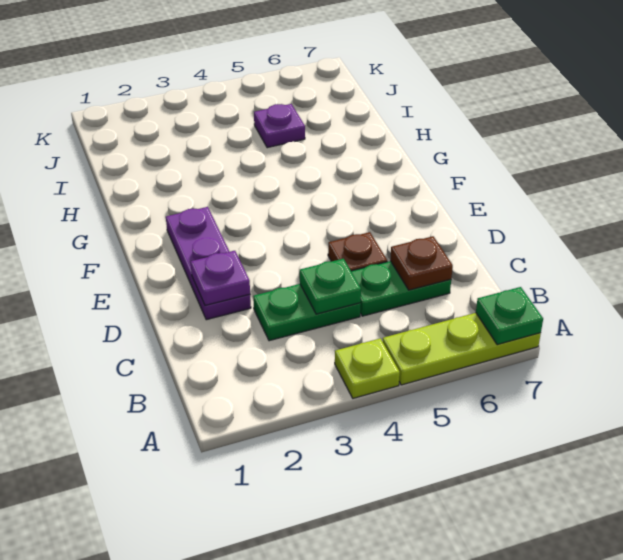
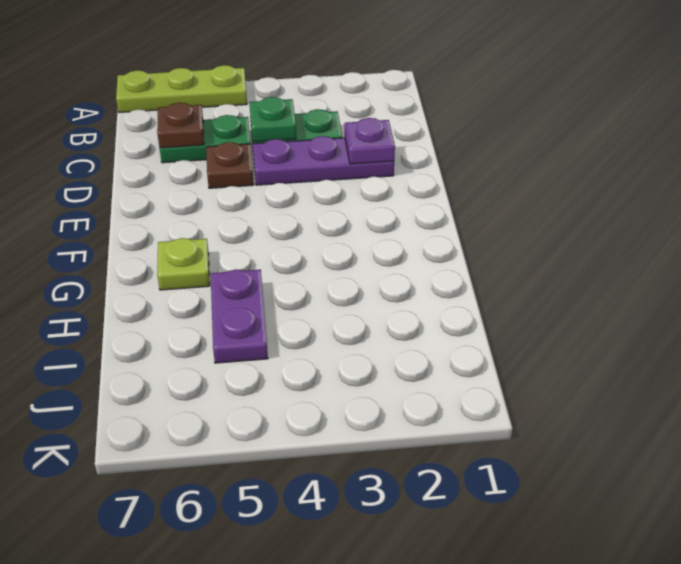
lime plate A4 level 1 -> lime plate G6 level 1
green plate A7 level 2 -> none
purple plate D2:F2 level 1 -> purple plate D2:D4 level 1
purple plate I5 level 1 -> purple plate H5:I5 level 1

